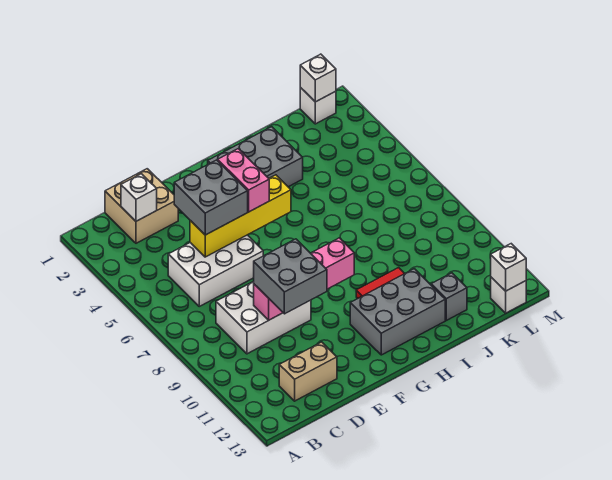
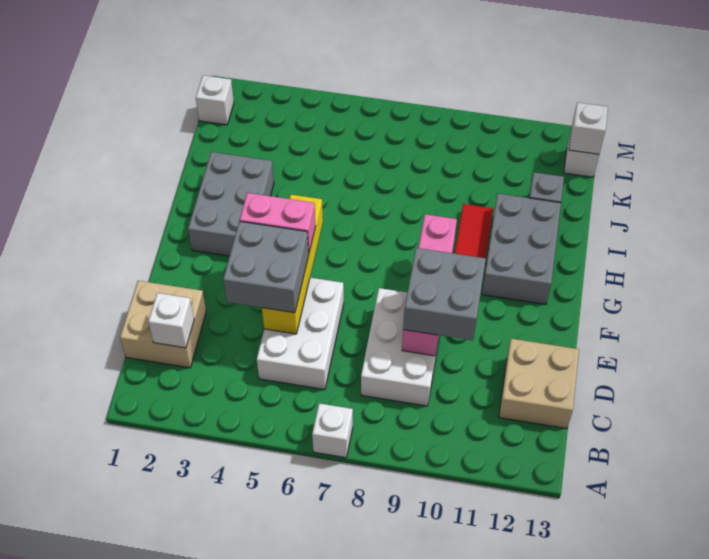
tan brick C12:D12 level 1 -> tan brick C12:D13 level 1
white brick L1 level 2 -> white brick A7 level 1

